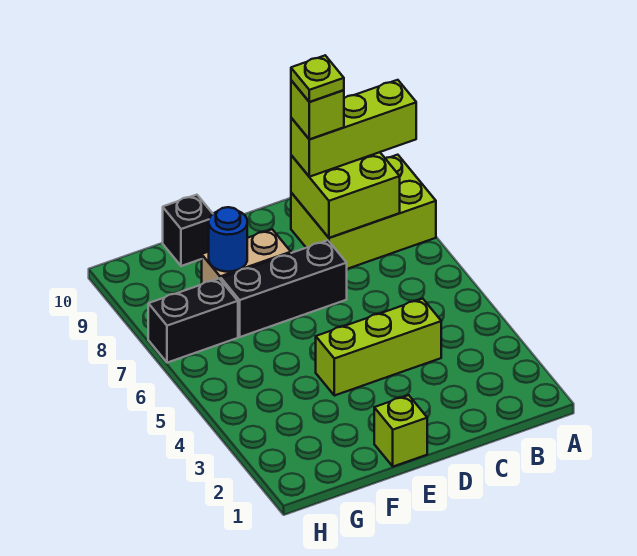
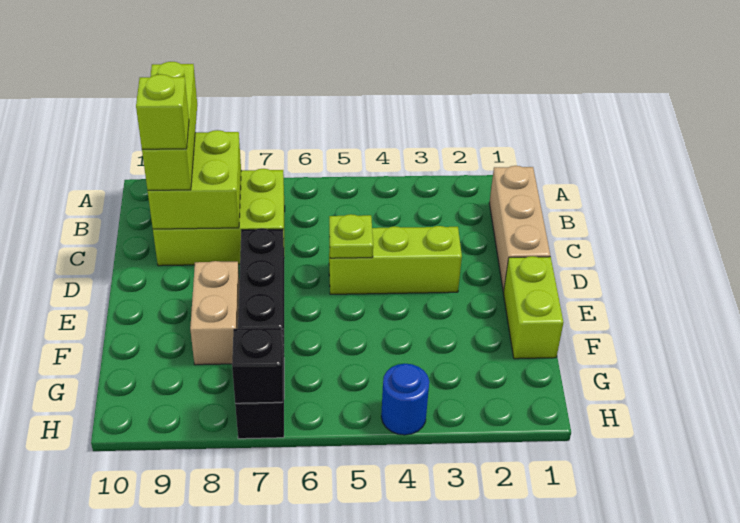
lime brick A8:C9 level 1 -> lime brick B7:C9 level 1
none -> tan brick B1:D1 level 1
lime brick C4:E4 level 1 -> lime brick D3:D5 level 1
lime plate C9 level 5 -> lime plate D5 level 2
lime brick E1 level 1 -> lime brick E1:F1 level 1
blue round brick F8 level 2 -> blue round brick H4 level 1
black brick F10 level 1 -> black brick H7 level 2

